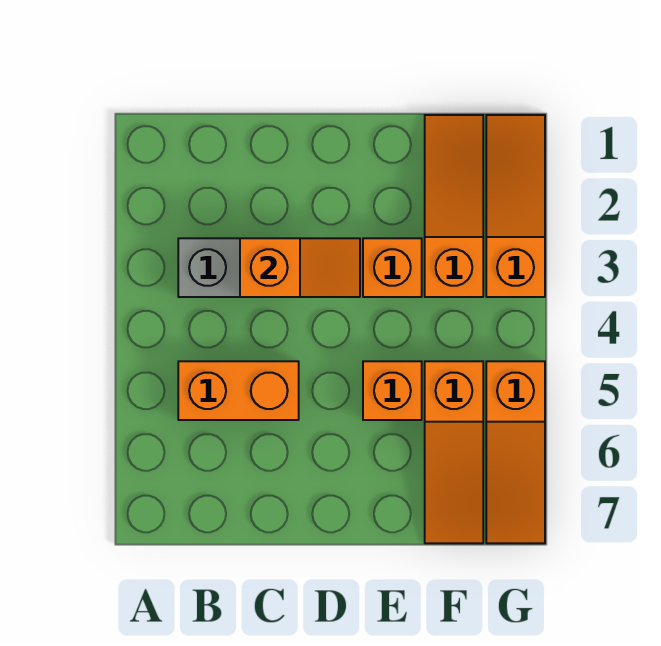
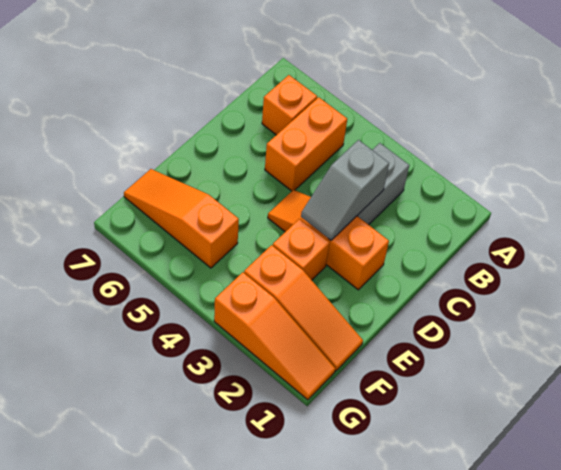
orange slope C3:D3 level 2 top C -> grey slope C3:D3 level 2 top C
orange brick E5 level 1 -> orange brick B6 level 1
orange slope G5:G7 level 1 top 5 -> orange slope D2:D4 level 1 top 2

